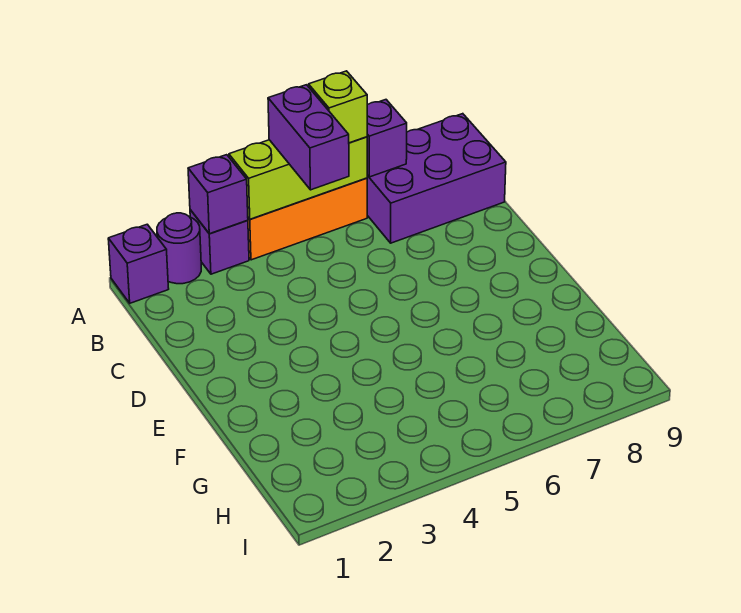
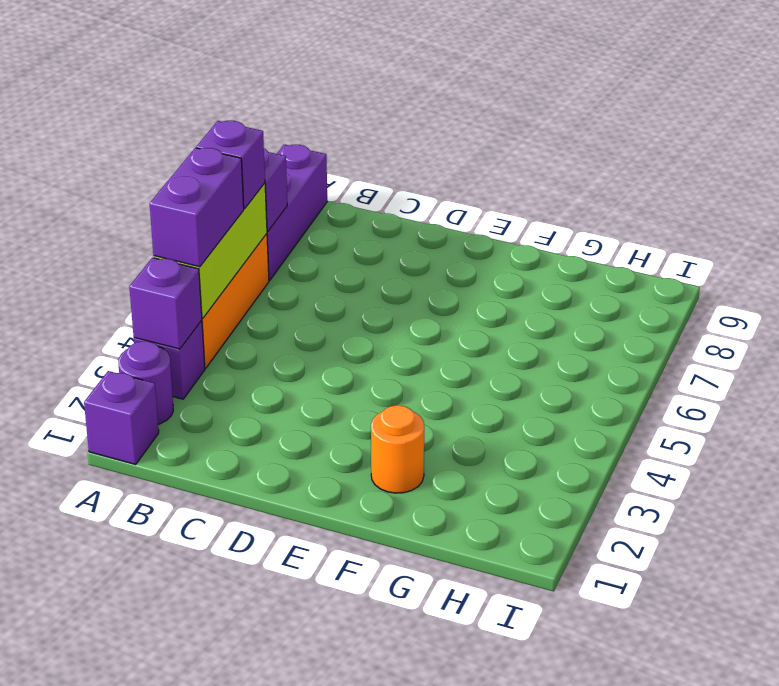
purple brick A5:B5 level 3 -> purple brick A4:A5 level 3
lime brick A6 level 3 -> purple brick A6 level 3
purple brick A7:B9 level 1 -> purple brick A7:A9 level 1
none -> orange round brick F2 level 1

